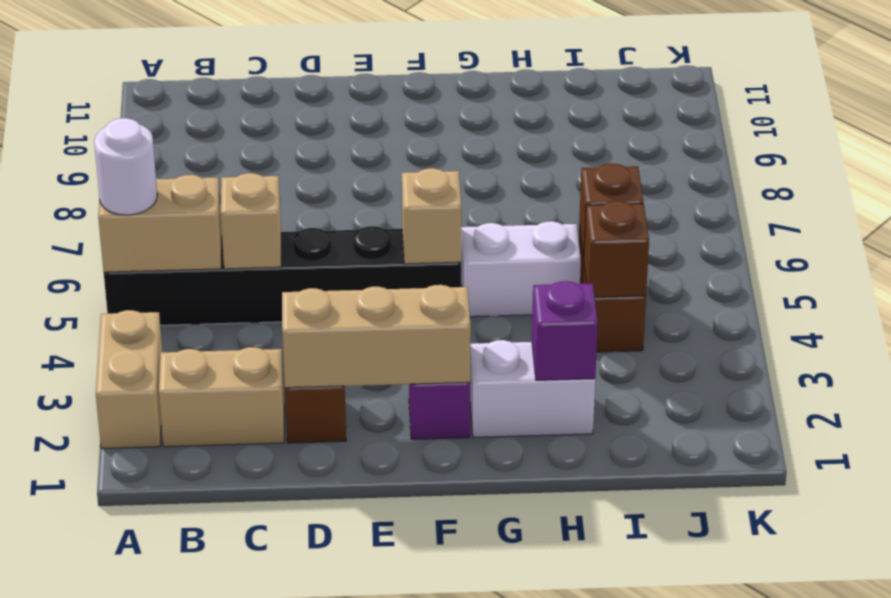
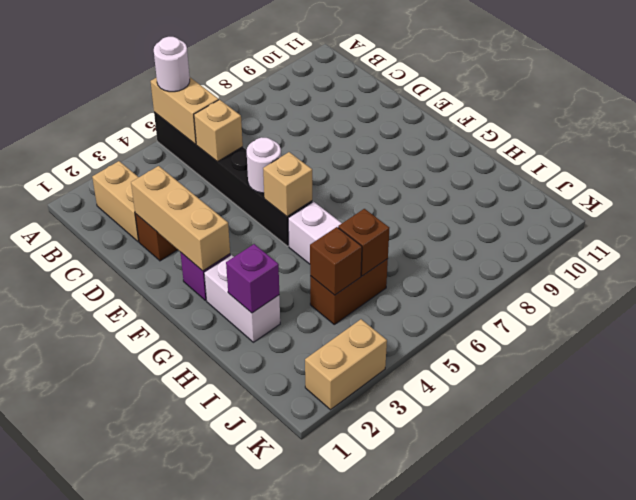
tan brick A2:A3 level 1 -> tan brick K2:K3 level 1
none -> white round brick E5 level 2

